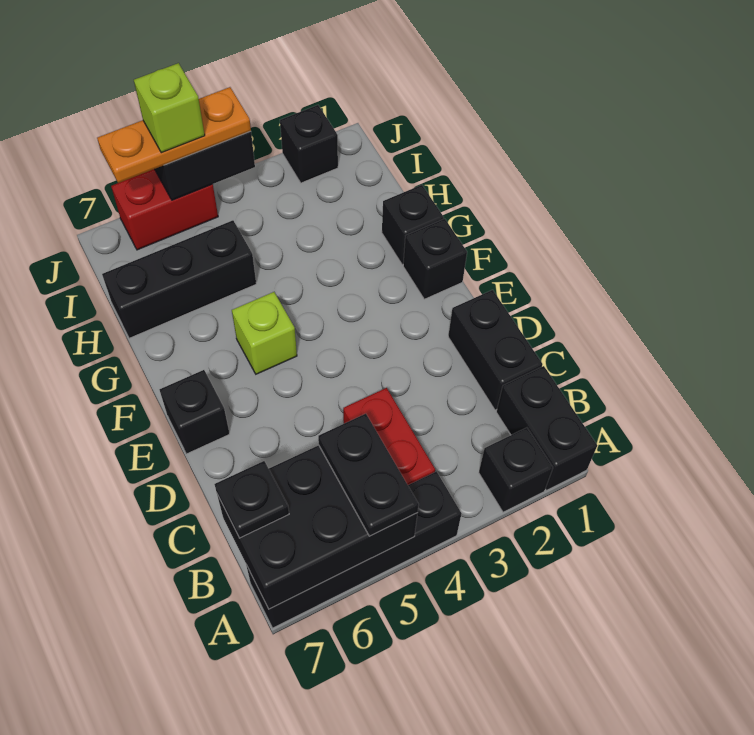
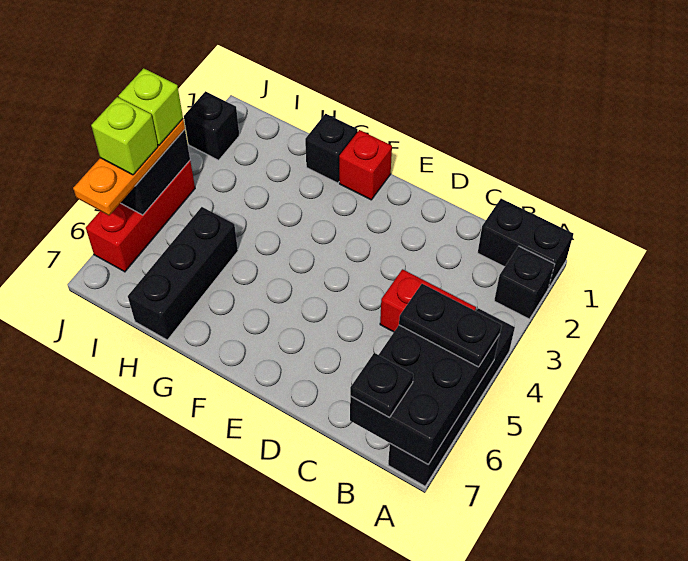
black brick C1:D1 level 1 -> none
black brick E7 level 1 -> none
black brick F1 level 1 -> red brick F1 level 1
lime brick F5 level 1 -> lime brick J4 level 4
red brick J5:J6 level 1 -> red brick J4:J6 level 1

